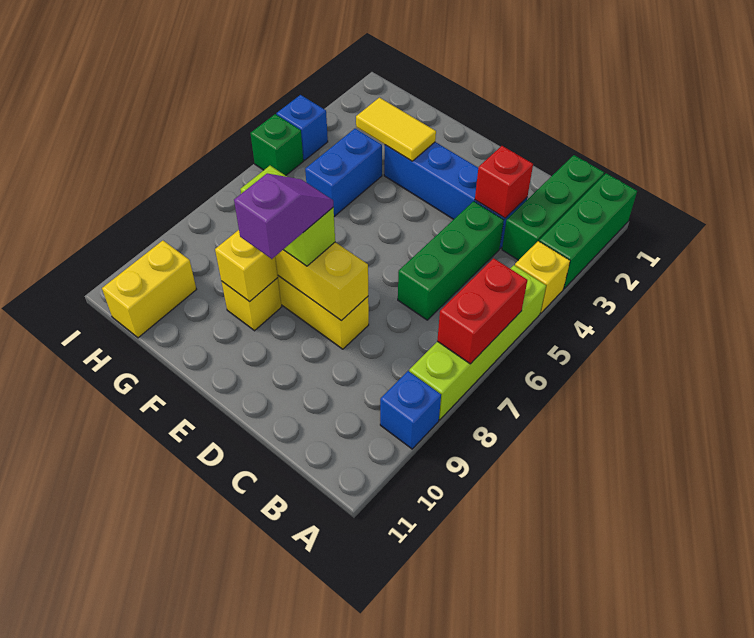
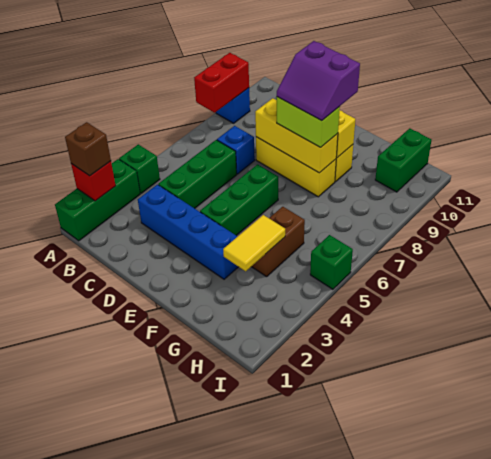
none -> brown brick A2 level 3
yellow brick A4 level 1 -> green brick A4 level 1
lime brick A5:A8 level 1 -> none
red brick A6:A7 level 2 -> red brick A8:A9 level 2
green brick B1:B3 level 1 -> green brick E4:E6 level 1
red brick C3 level 2 -> red brick A2 level 2
purple slope E8:E9 level 4 top 9 -> purple slope E8:F9 level 4 top 9
yellow tile F3:G3 level 2 -> yellow tile G3:G4 level 2
blue brick G4:G5 level 1 -> brown brick G4:G5 level 1
yellow brick H10:H11 level 1 -> green brick H10:H11 level 1
blue brick I4 level 1 -> blue brick C7 level 1

